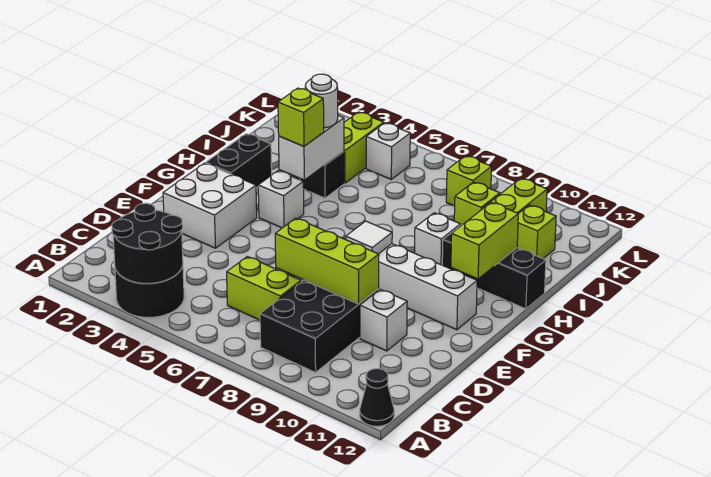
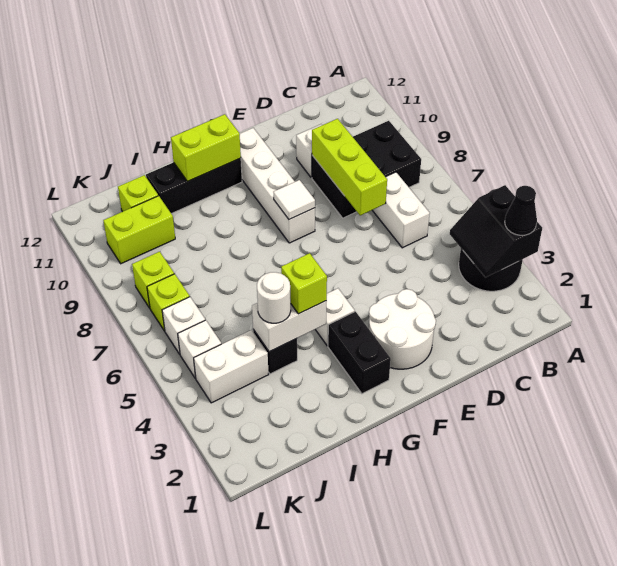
black round brick A3:B4 level 2 -> black slope A3:B4 level 2 top A
black cone A12 level 1 -> black cone A3 level 3
lime brick C6:C7 level 1 -> white brick C6:C7 level 1
white brick E2:F3 level 1 -> white round brick E2:F3 level 1
black brick G2:H2 level 1 -> black brick G2:G3 level 1
white brick H9 level 1 -> white brick K6 level 1
black brick H10:H12 level 1 -> black brick G11:I11 level 1
lime brick J4:K4 level 1 -> white brick J4:K4 level 1
lime brick J9 level 1 -> lime brick K7 level 1

